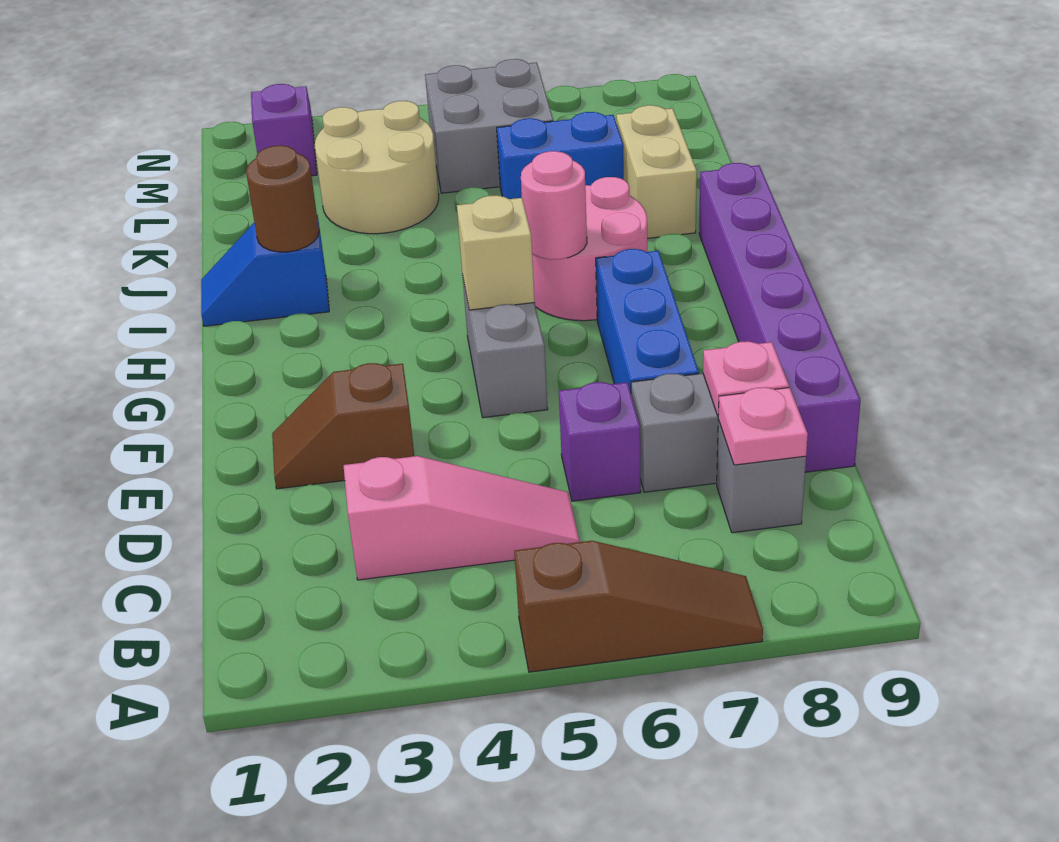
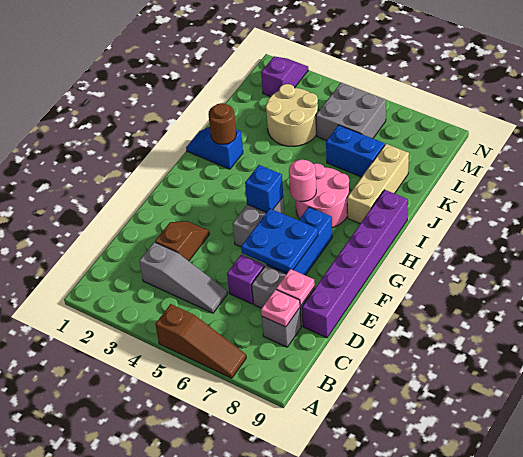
pink slope C3:C5 level 1 top 3 -> grey slope C3:C5 level 1 top 3
brown slope E2:E3 level 1 top 3 -> brown slope D3:E3 level 1 top D
none -> blue plate E6:F7 level 2
tan brick G5 level 2 -> blue brick G5 level 2
tan brick J8:K8 level 1 -> tan brick I8:K8 level 1

